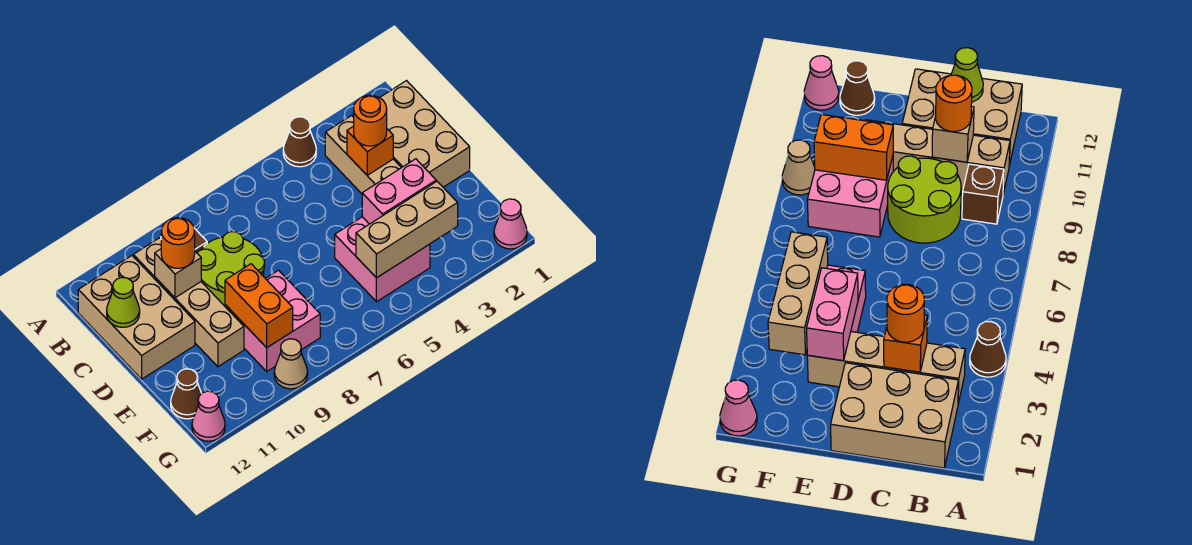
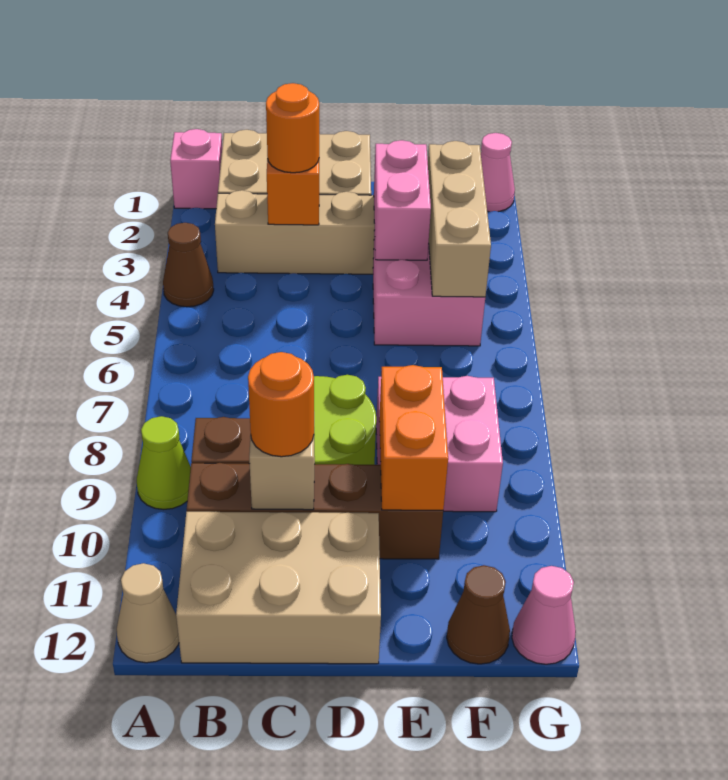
none -> pink brick A1 level 1
tan brick B10:E10 level 1 -> brown brick B10:E10 level 1
lime cone C12 level 2 -> lime cone A9 level 1
orange brick E9:F9 level 2 -> orange brick E9:E10 level 2
tan cone G9 level 1 -> tan cone A12 level 1

